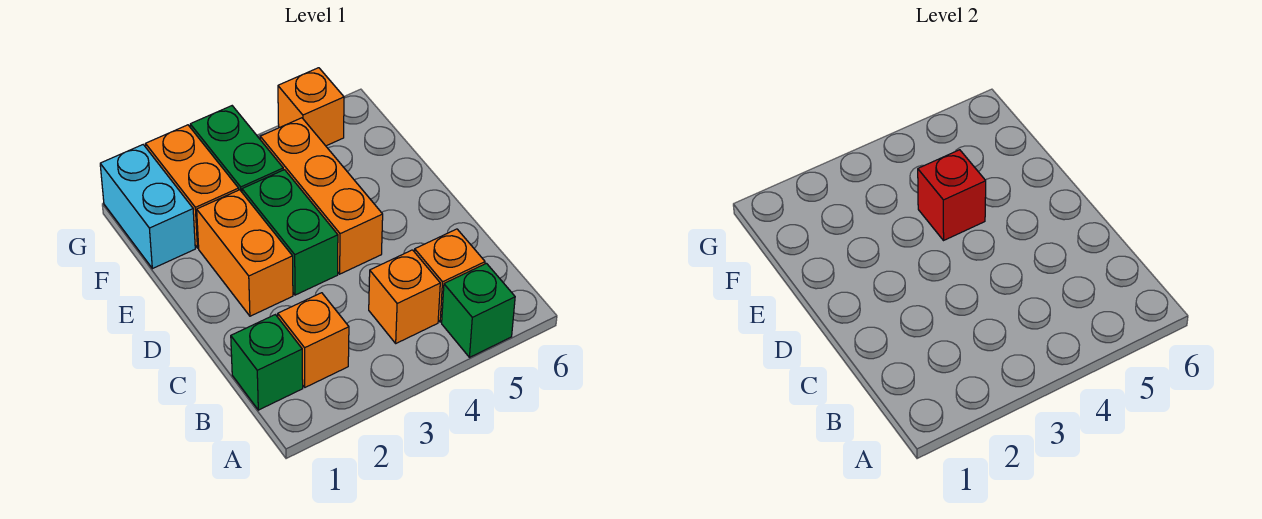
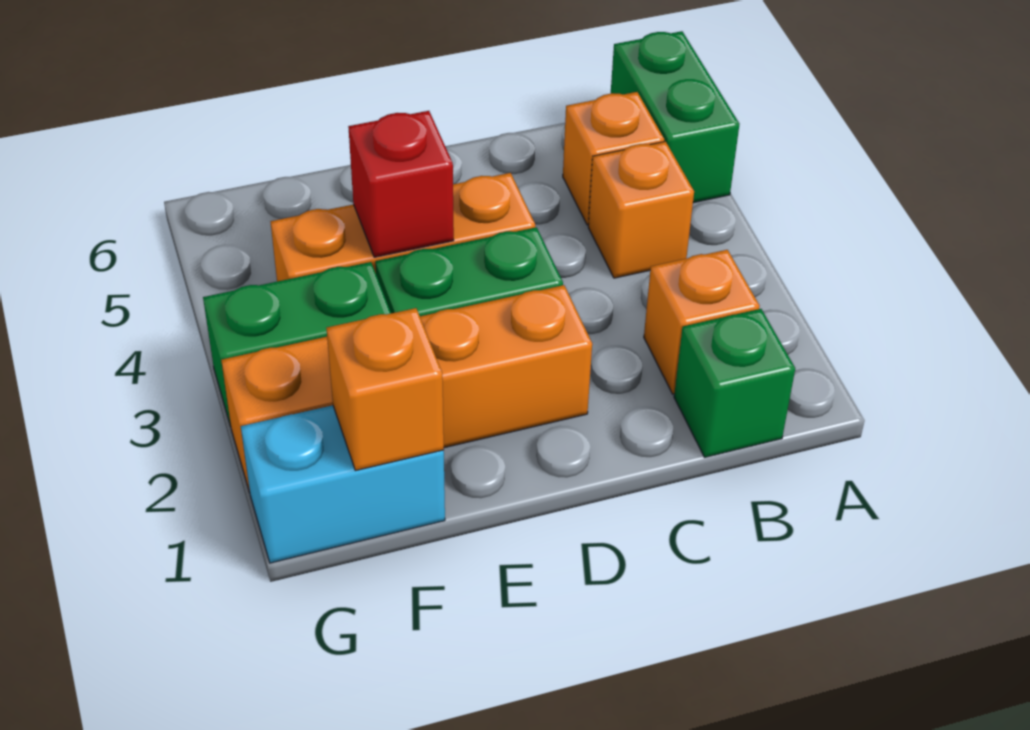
green brick A5 level 1 -> green brick A5:A6 level 1
orange brick G5 level 1 -> orange brick F1 level 2

